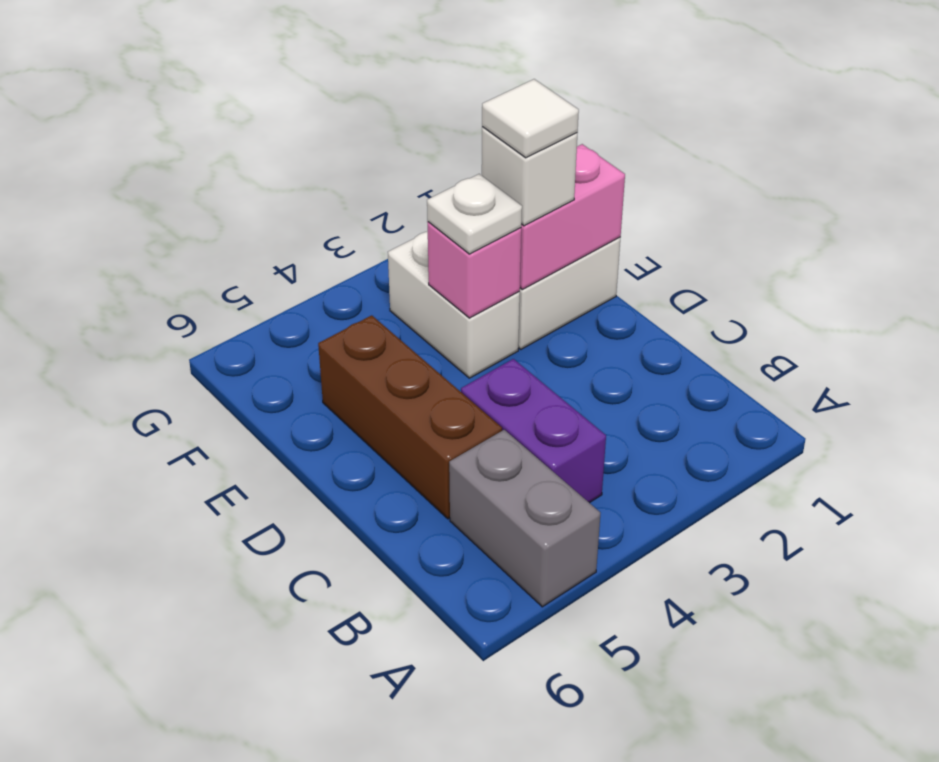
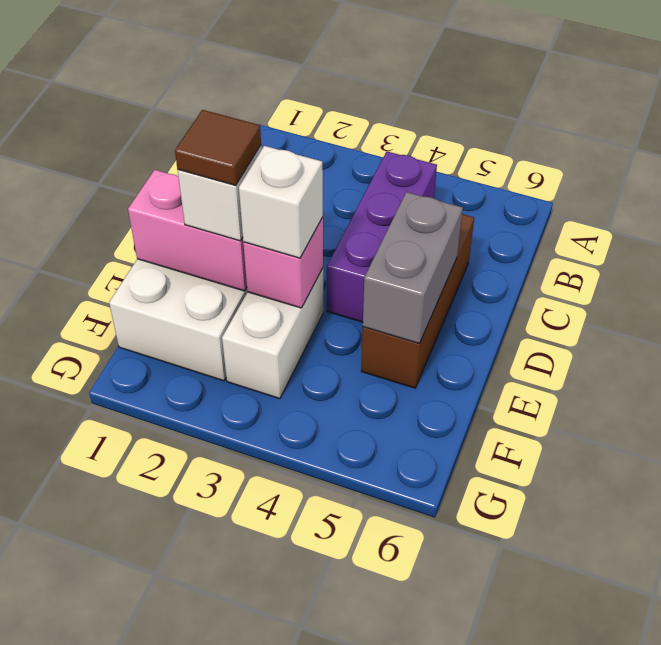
grey brick A5:B5 level 1 -> grey brick D5:E5 level 2
purple brick B4:C4 level 1 -> purple brick B4:D4 level 1
white tile E2 level 4 -> brown tile E2 level 4
white plate E3 level 3 -> white brick E3 level 3

